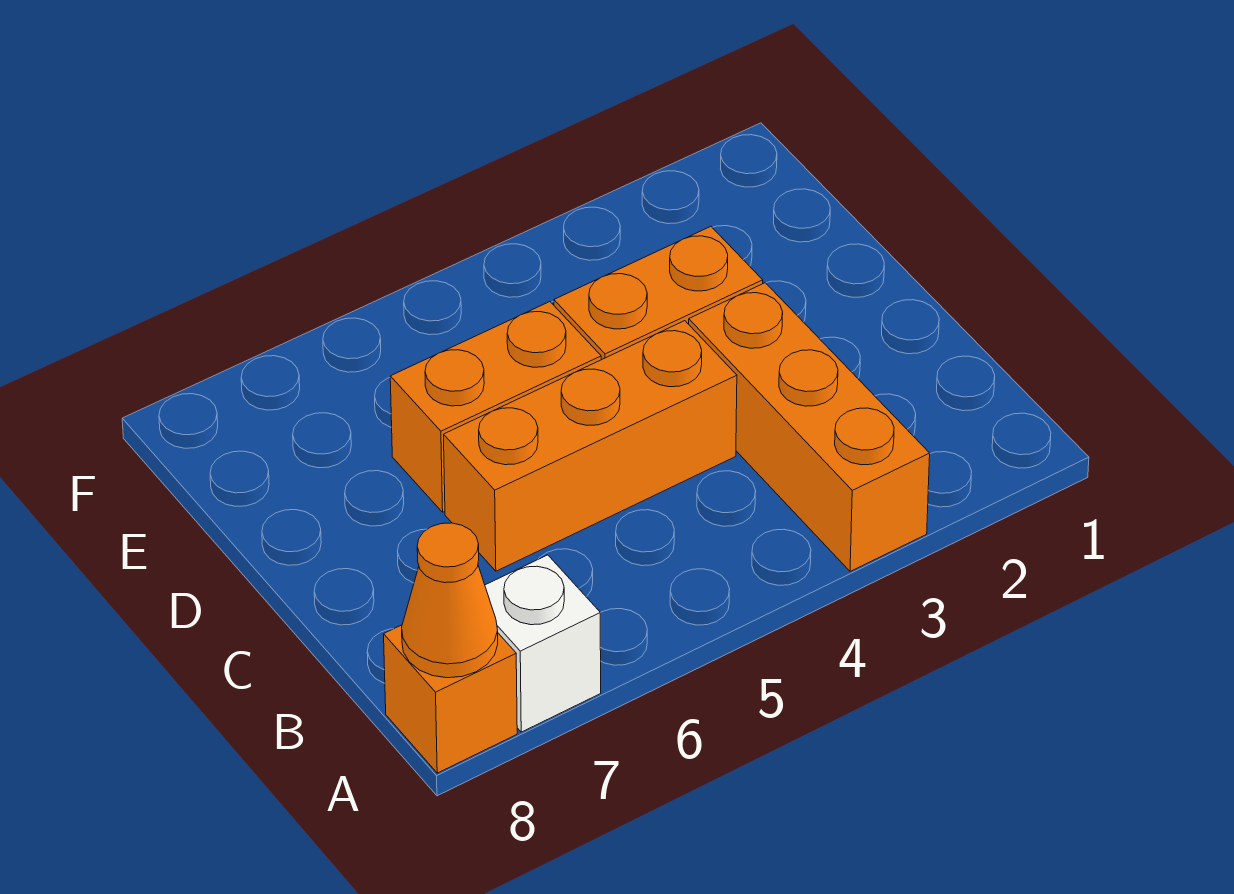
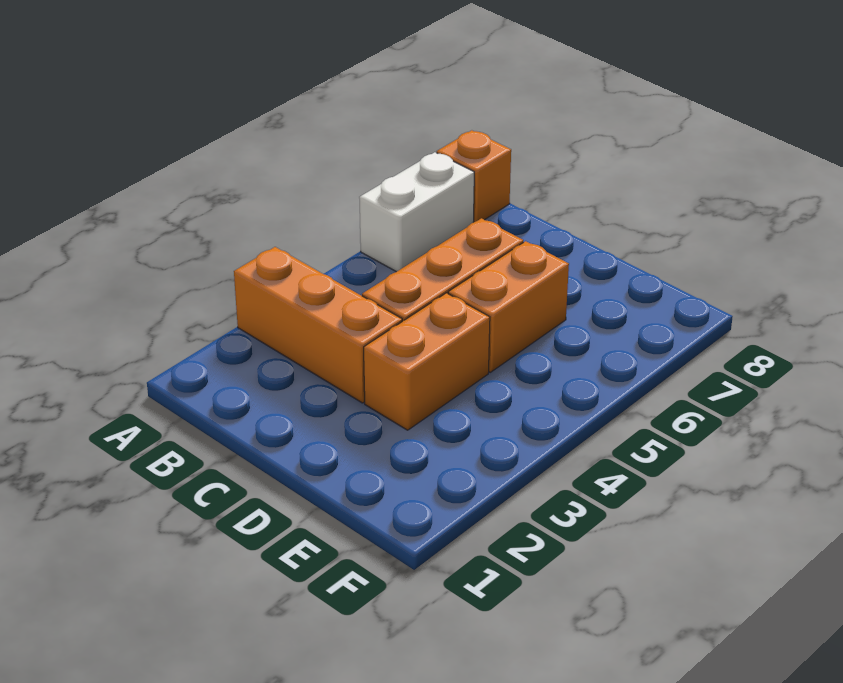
white brick A7 level 1 -> white brick A6:A7 level 1
orange cone A8 level 2 -> none

